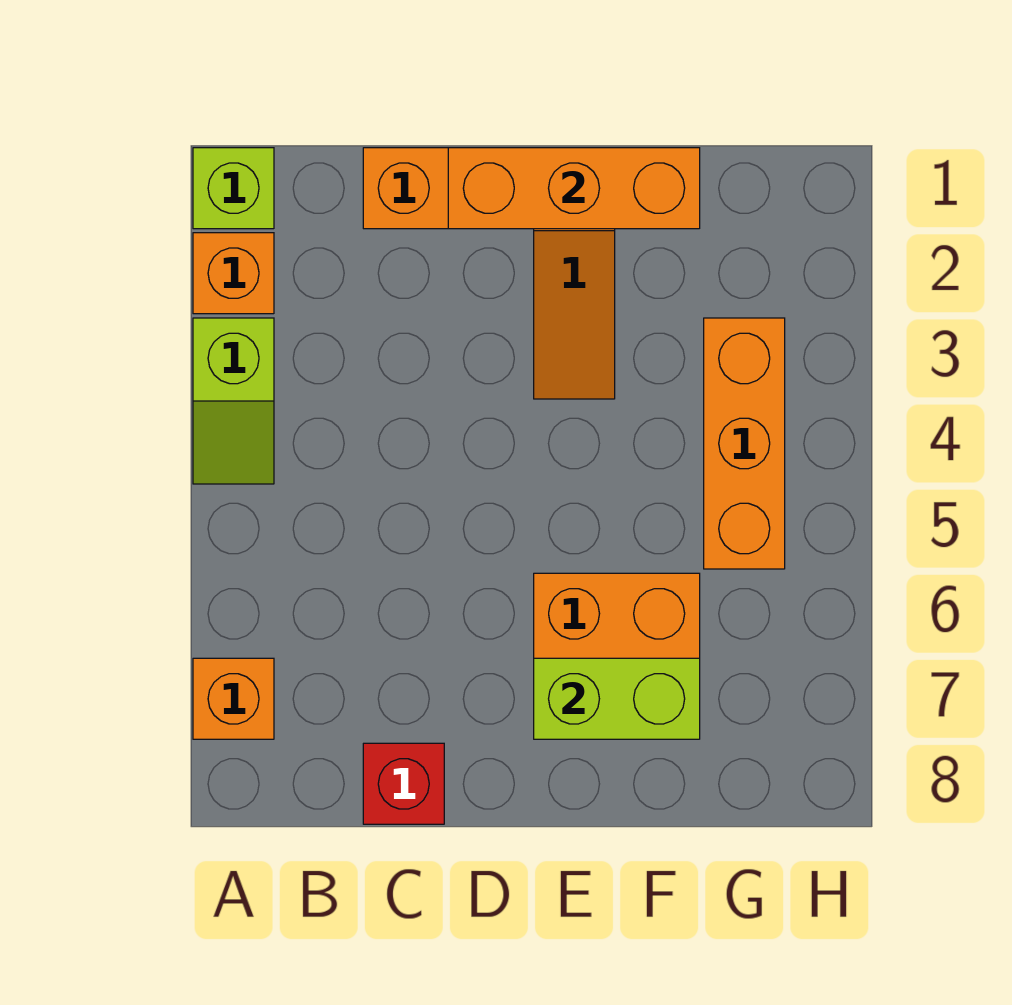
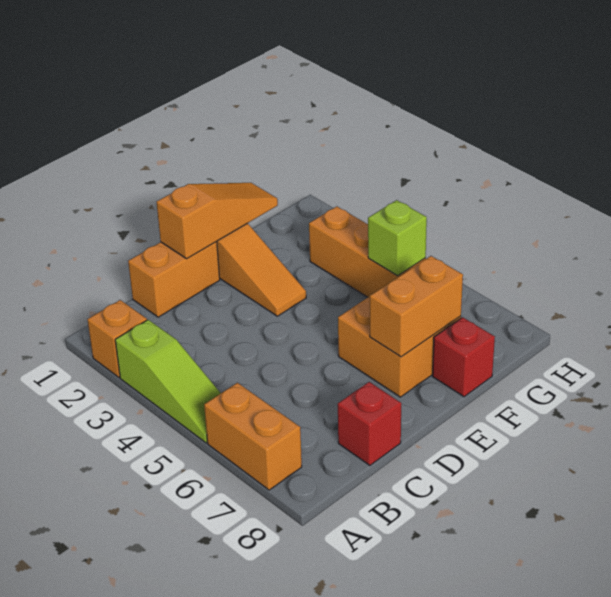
lime brick A1 level 1 -> lime brick G5 level 2
lime slope A3:A4 level 1 top 3 -> lime slope A3:A5 level 1 top 3
orange brick A7 level 1 -> orange brick A6:A7 level 1
orange brick D1:F1 level 2 -> orange slope D1:F1 level 2 top D
lime brick E7:F7 level 2 -> orange brick E7:F7 level 2
none -> red brick F8 level 1

